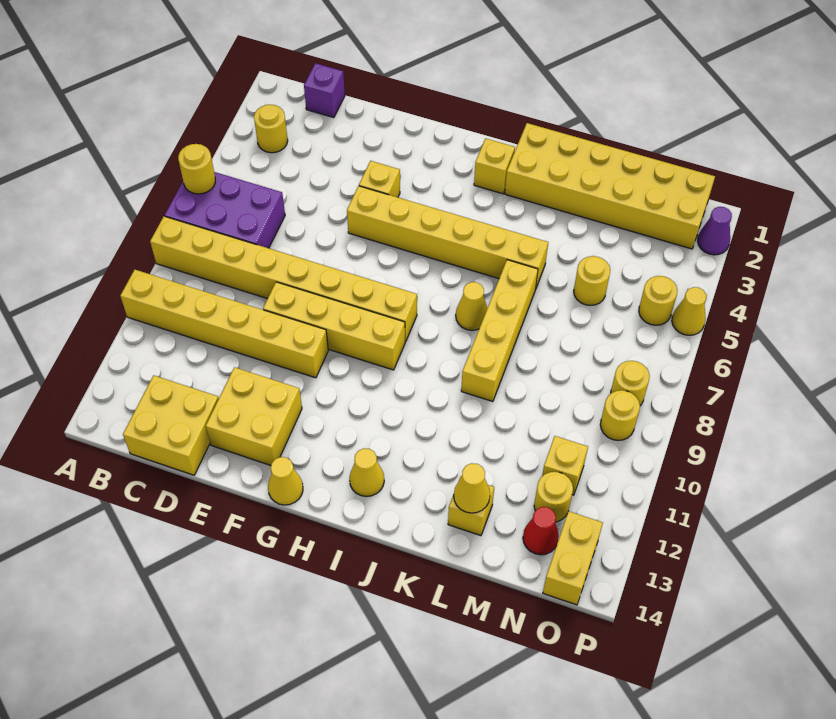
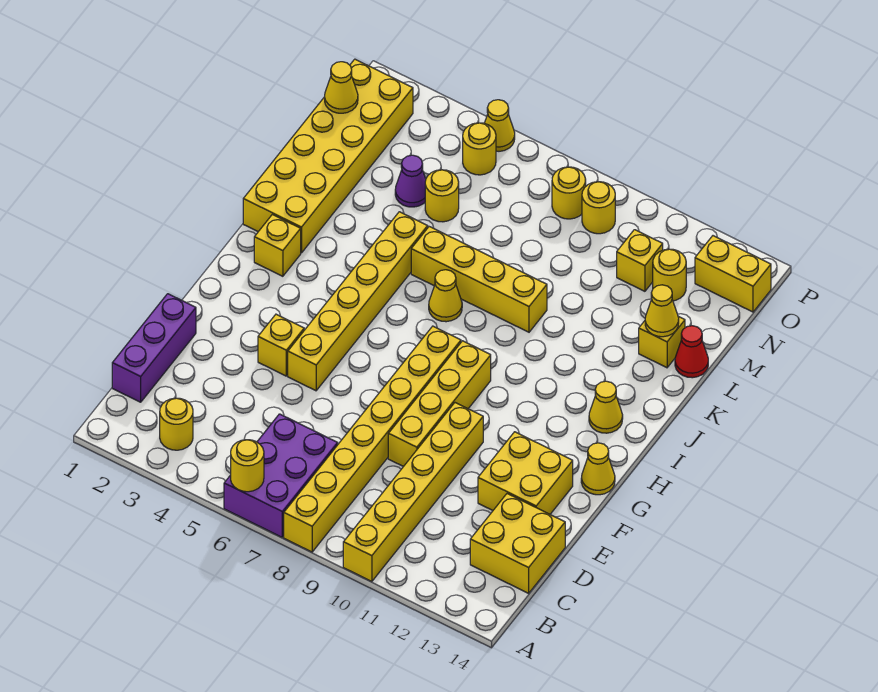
purple brick C1 level 1 -> purple brick C1:E1 level 1
none -> yellow cone N1 level 2
red cone N13 level 1 -> red cone L14 level 1
purple cone P2 level 1 -> purple cone M4 level 1

